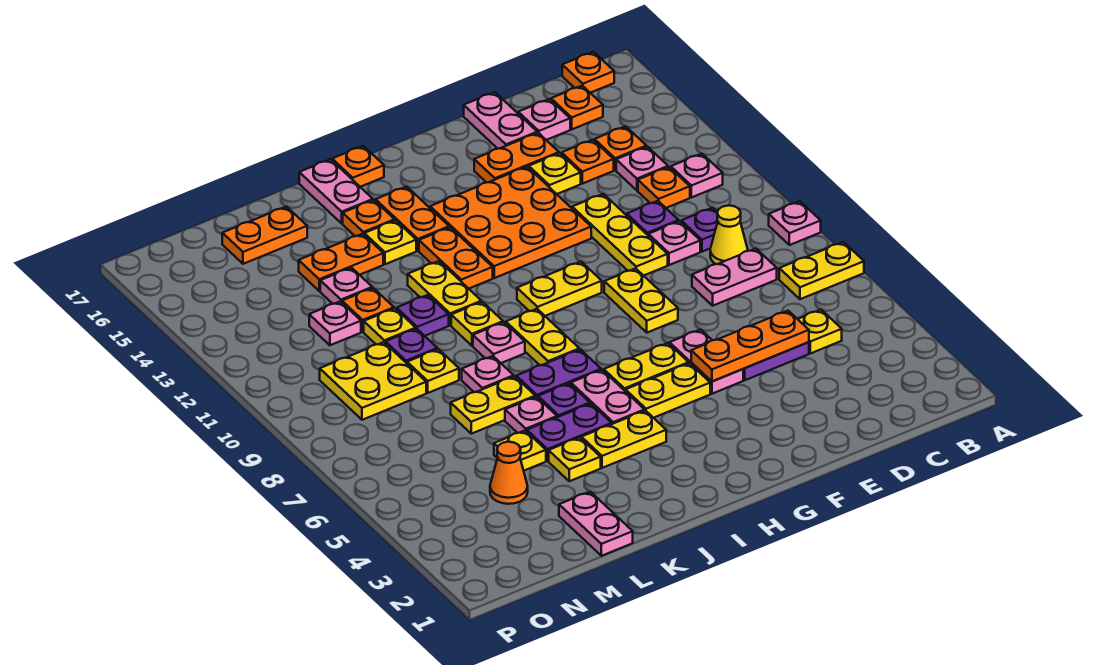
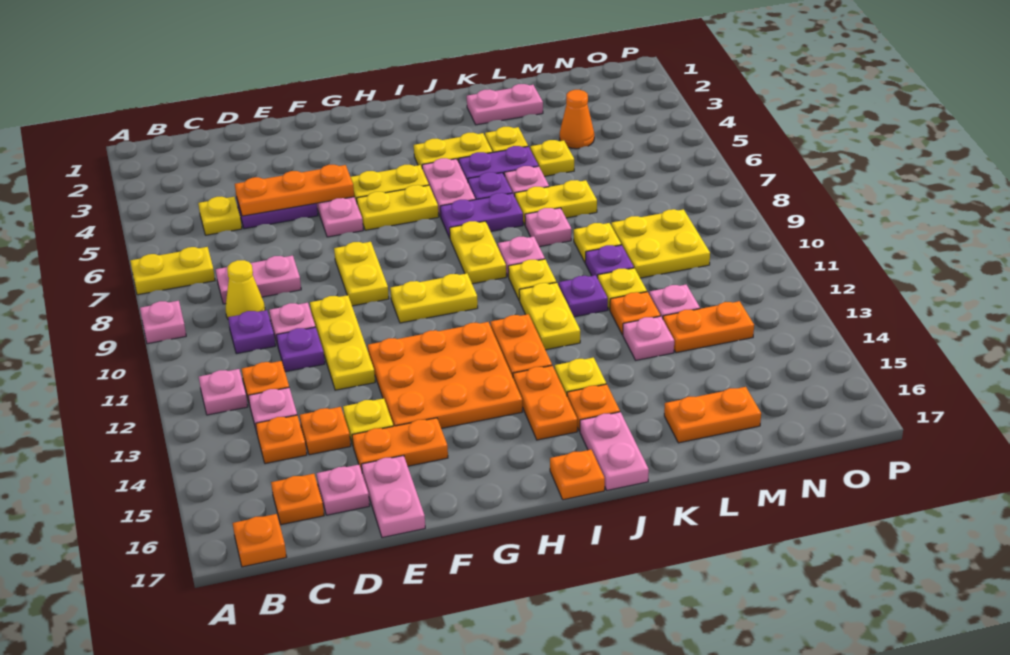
orange plate K14:L14 level 1 -> orange plate M13:N13 level 1
pink plate L1:L2 level 1 -> pink plate K2:L2 level 1

